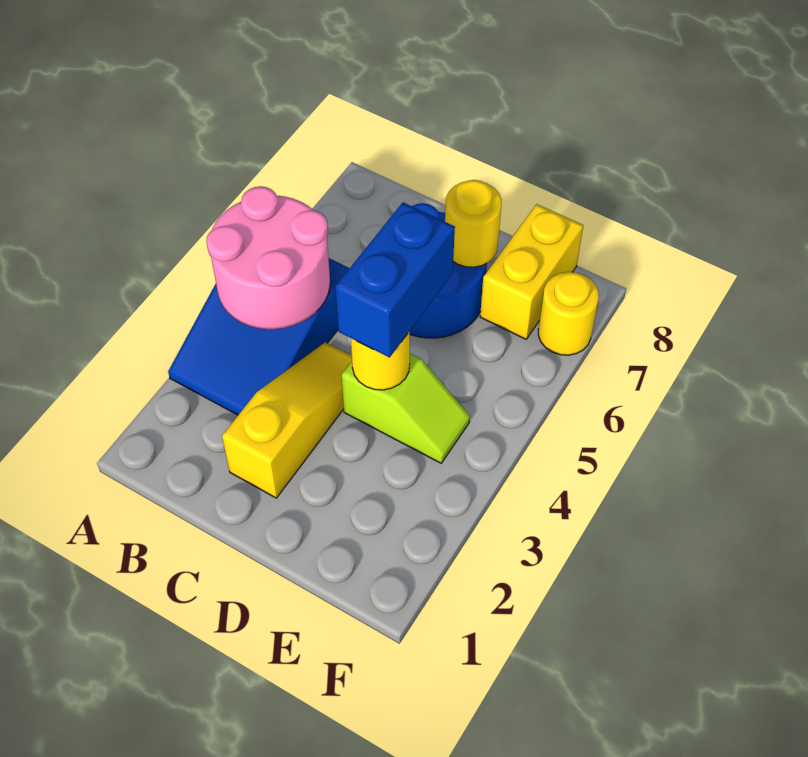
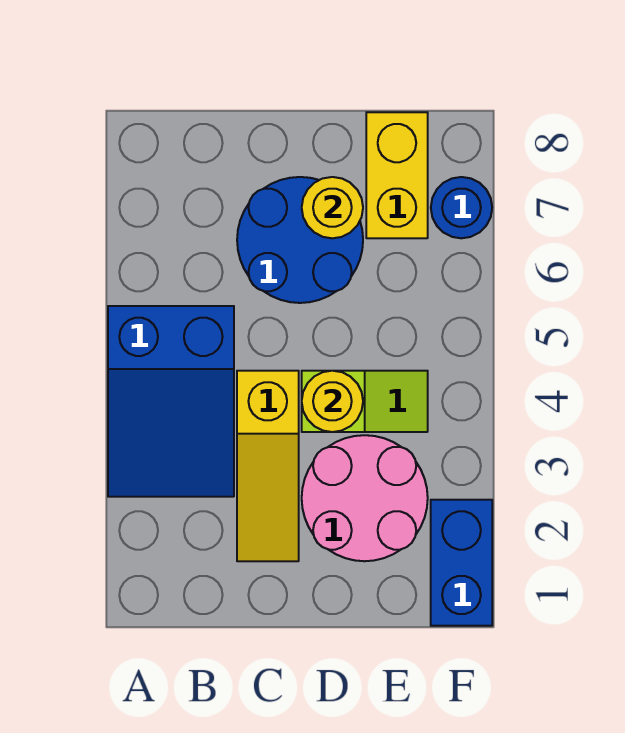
pink round brick A4:B5 level 2 -> pink round brick D2:E3 level 1
yellow slope C2:C4 level 1 top 2 -> yellow slope C2:C4 level 1 top 4
blue brick D4:D5 level 3 -> blue brick F1:F2 level 1
yellow round brick F7 level 1 -> blue round brick F7 level 1

